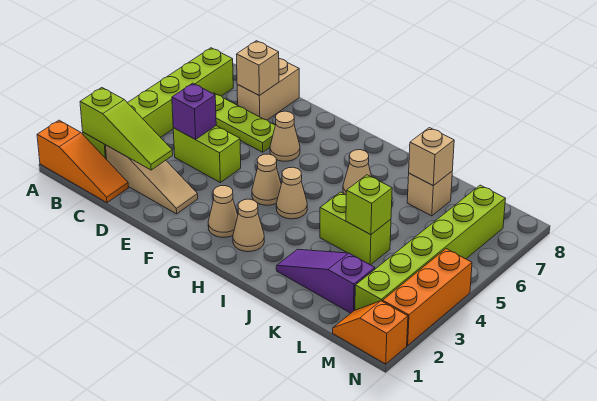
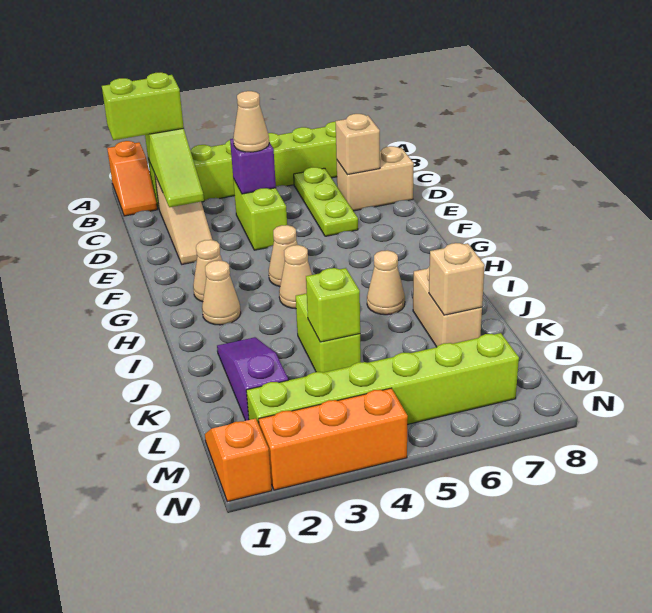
orange slope A1:C1 level 1 top A -> orange slope A1:B1 level 1 top A
none -> lime brick B1:B2 level 3
tan cone F6 level 1 -> tan cone D4 level 3
tan brick K7 level 1 -> tan brick J7:K7 level 1

